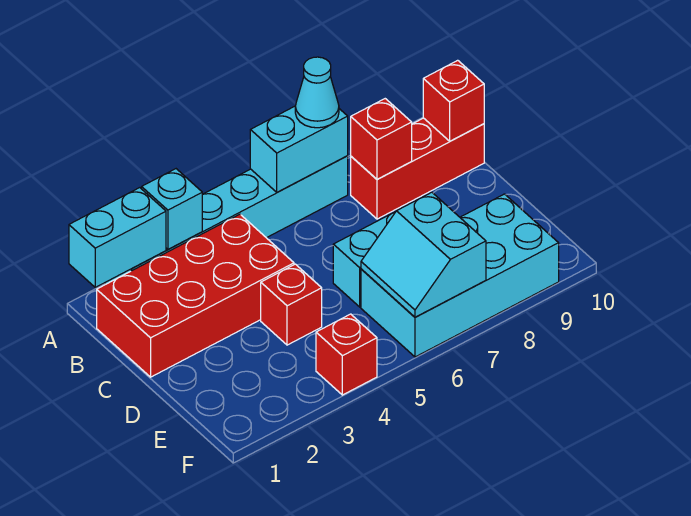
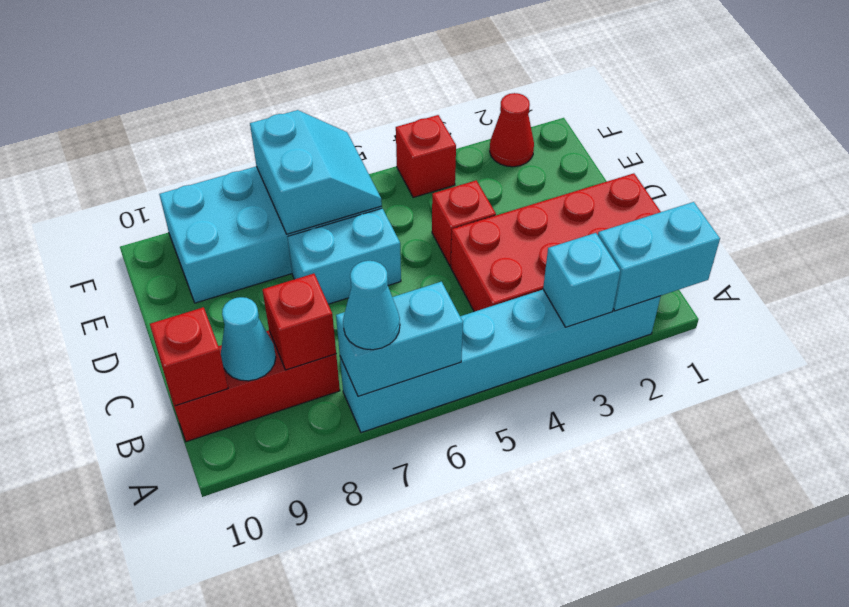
none -> cyan cone B9 level 2
none -> red cone F2 level 1

